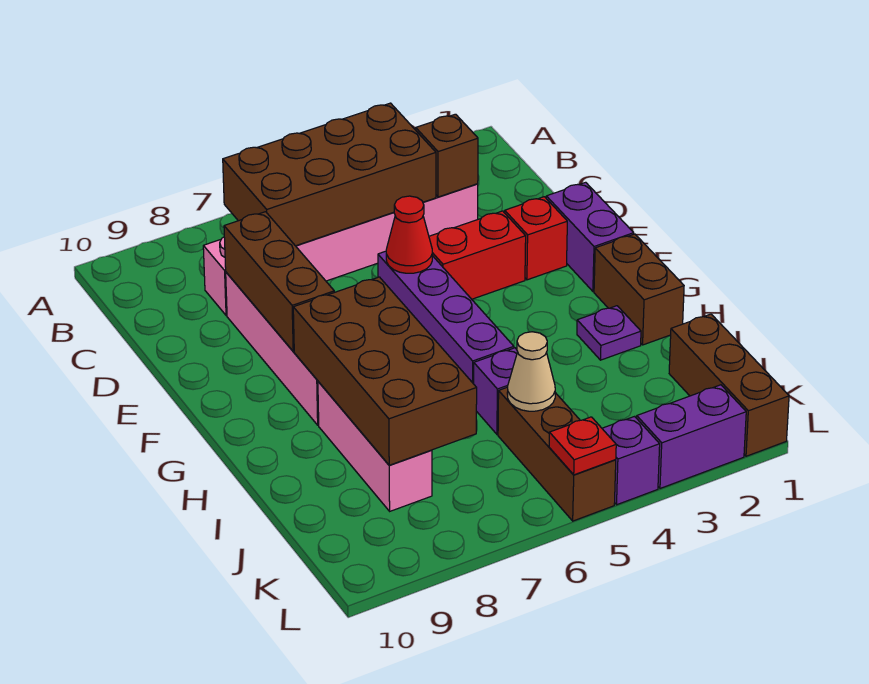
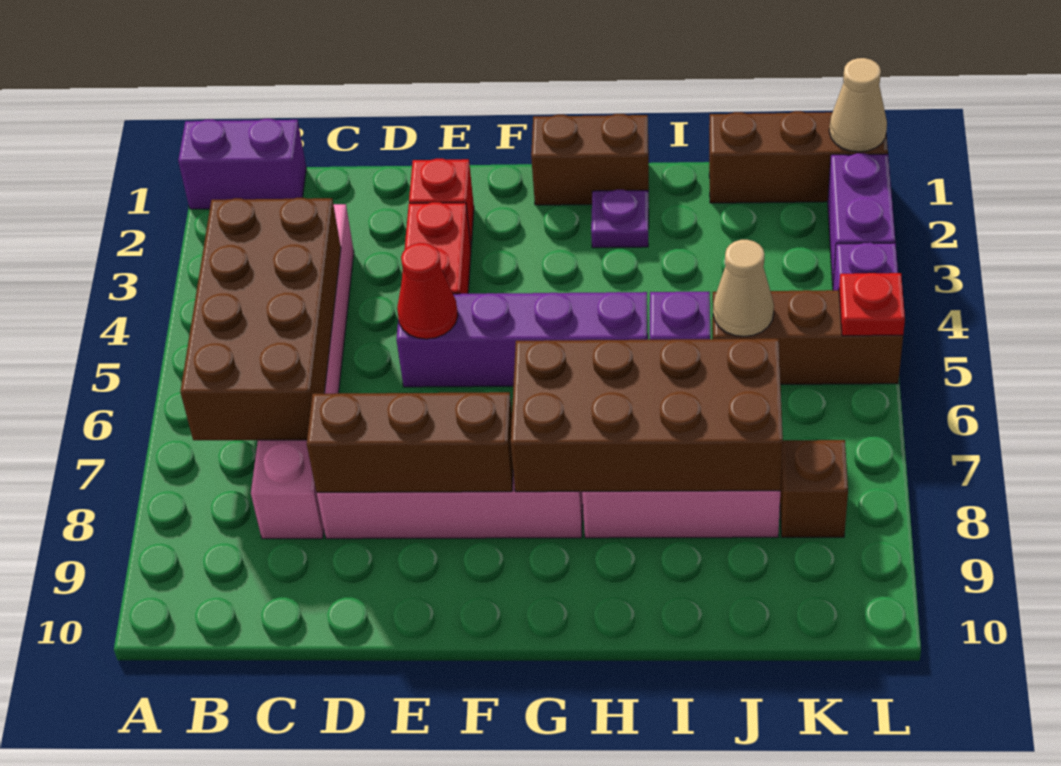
brown brick C3 level 2 -> brown brick K8 level 1
purple brick E1:F1 level 1 -> purple brick A1:B1 level 1
none -> tan cone L1 level 2

